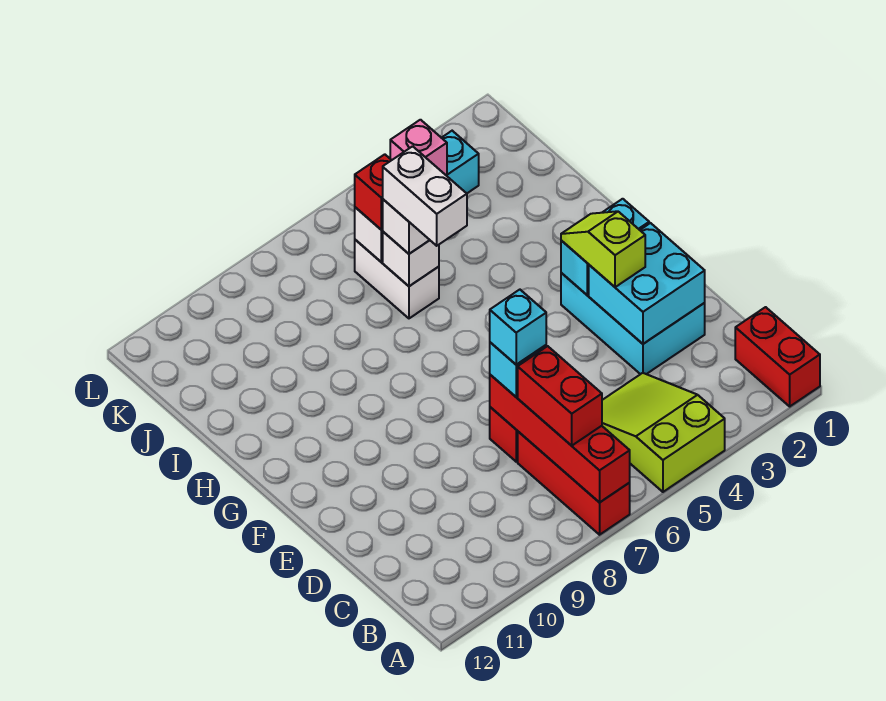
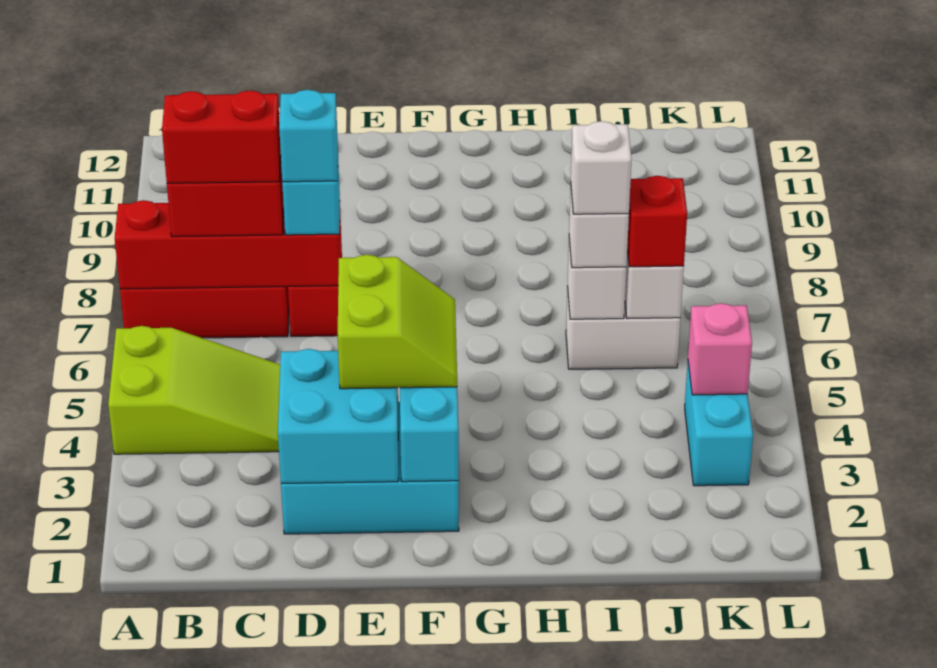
red brick A1:B1 level 1 -> red brick B7:C7 level 4
lime slope E3:F3 level 3 top E -> lime slope E3:F4 level 3 top E
white brick H6:I6 level 4 -> white brick I6 level 4

